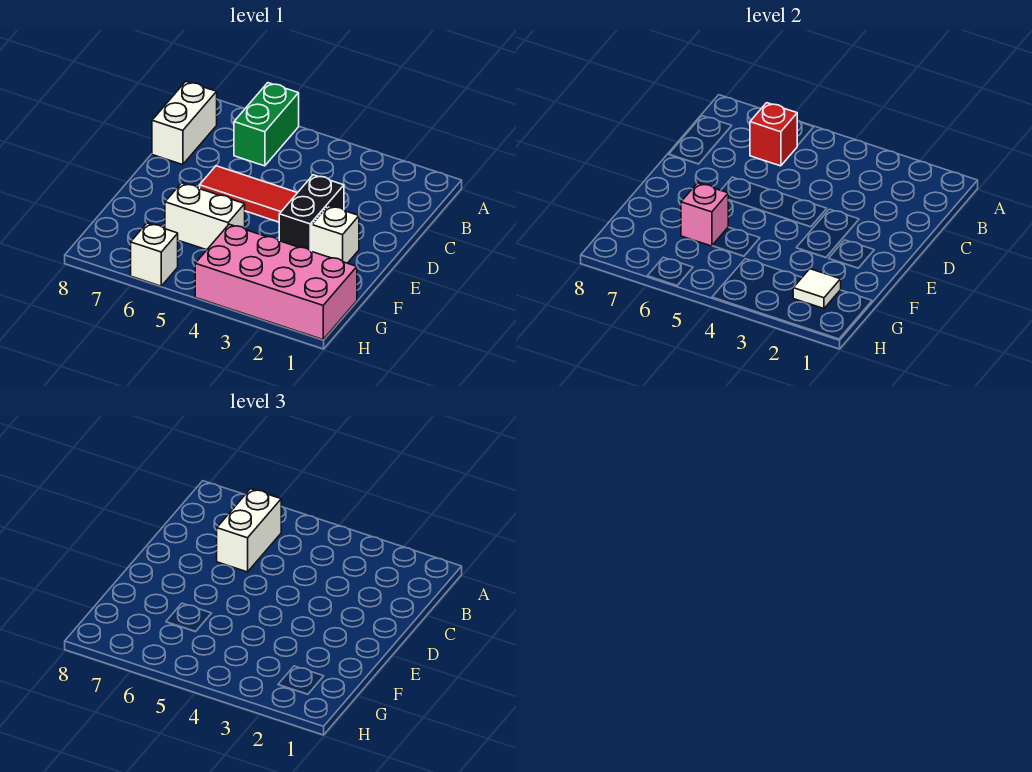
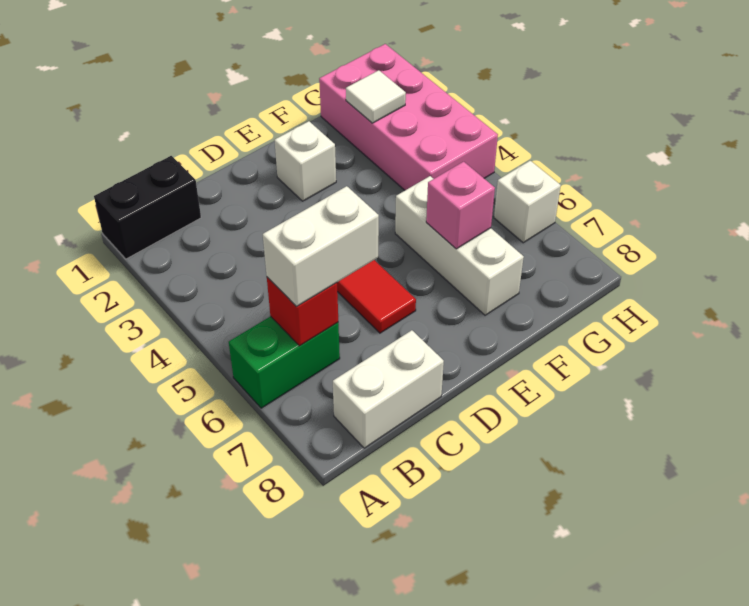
black brick D3:E3 level 1 -> black brick A1:B1 level 1
white brick F5:F6 level 1 -> white brick F5:F7 level 1

